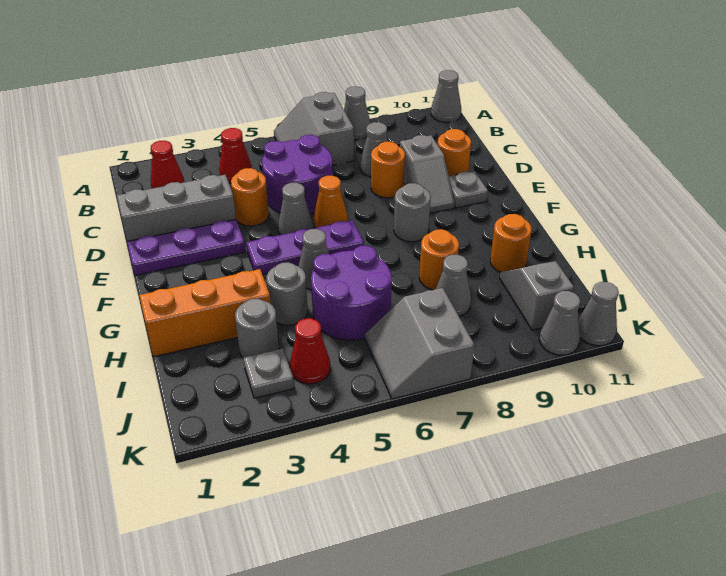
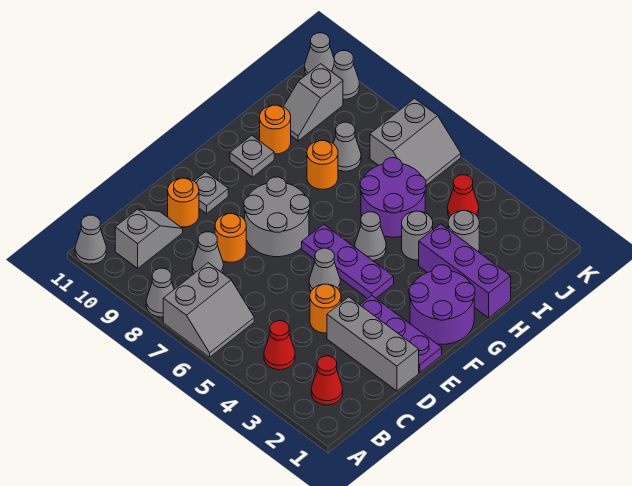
purple round brick C5:D6 level 1 -> purple round brick F1:G2 level 1
grey slope D9:E9 level 1 top D -> grey slope B10:C10 level 1 top B
orange cone E6 level 1 -> none
grey round brick F8 level 1 -> grey round brick E7:F8 level 1
orange brick H1:H3 level 1 -> purple brick H1:H3 level 1
grey plate J3 level 1 -> grey plate G10 level 1

